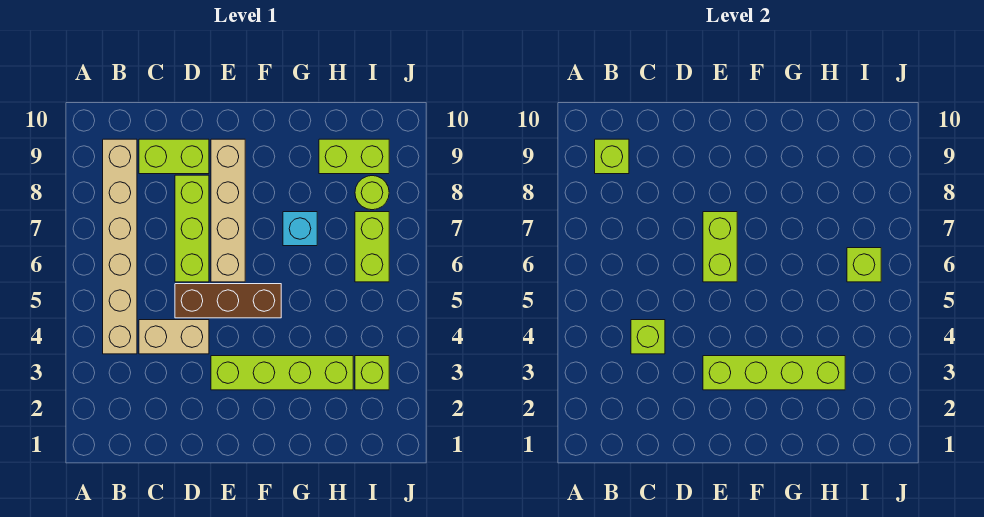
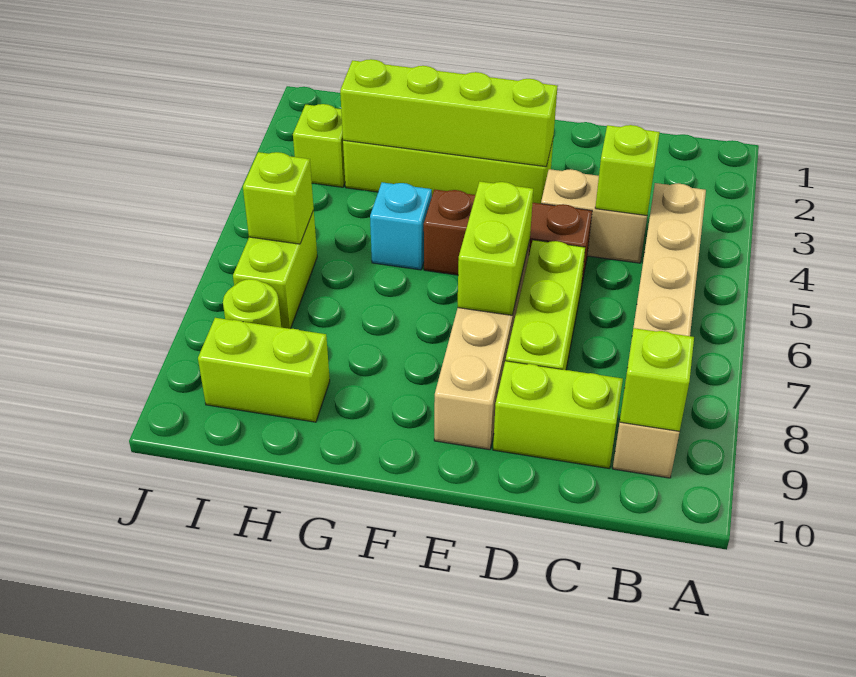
cyan brick G7 level 1 -> cyan brick G5 level 1

